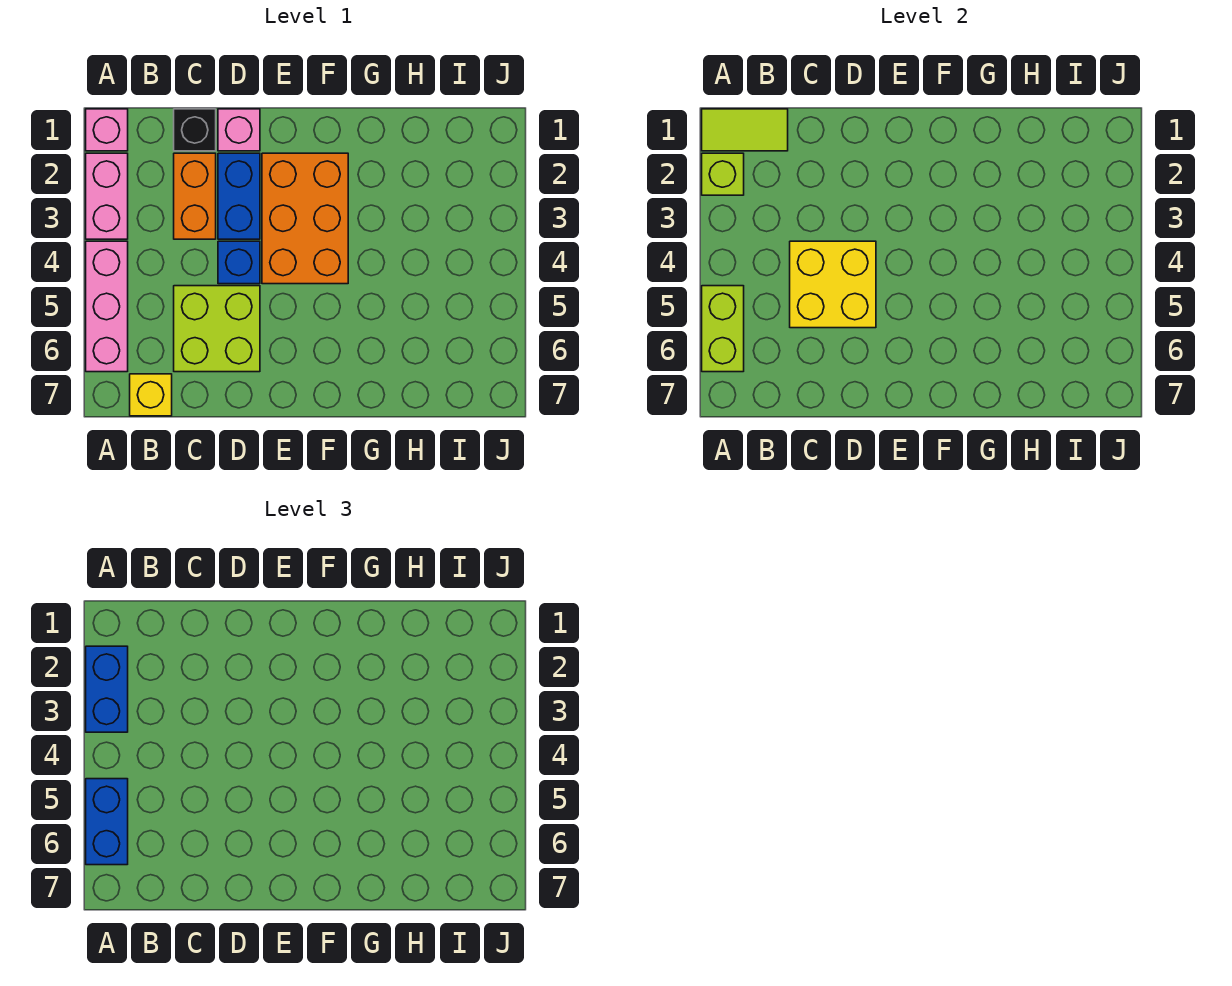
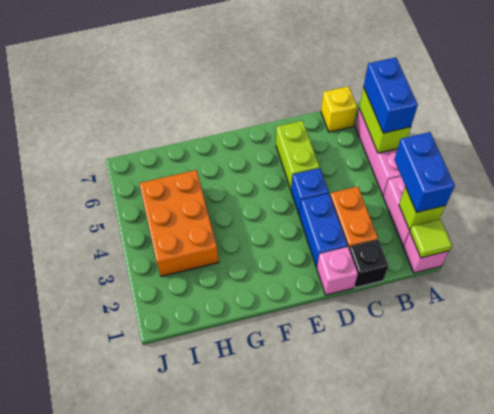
lime tile A1:B1 level 2 -> lime tile A1 level 2
yellow brick C4:D5 level 2 -> none
lime brick C5:D6 level 1 -> lime brick D5:D6 level 1
orange brick E2:F4 level 1 -> orange brick H3:I5 level 1

